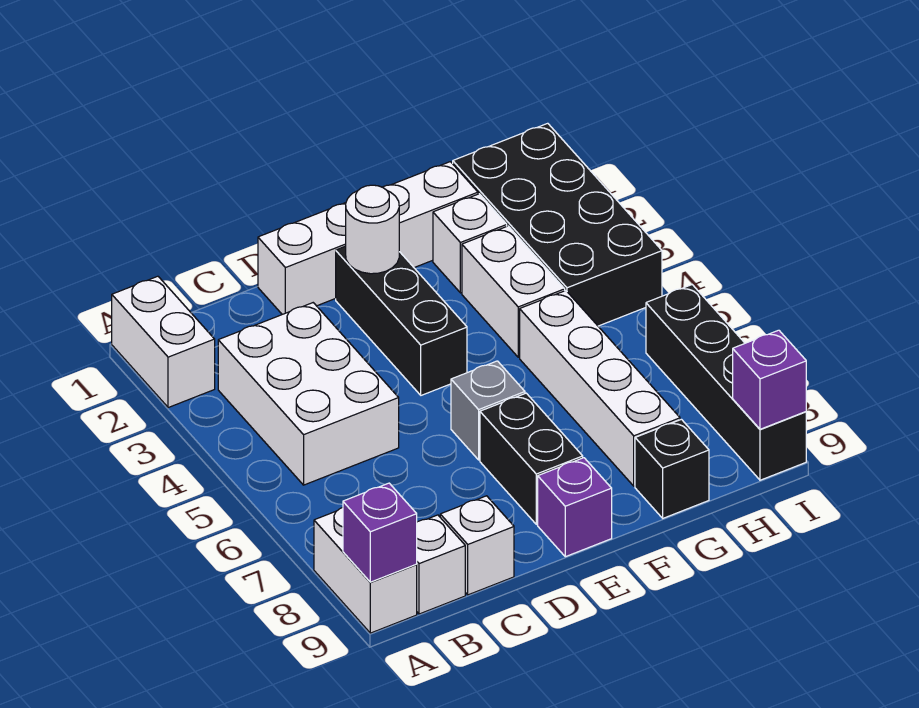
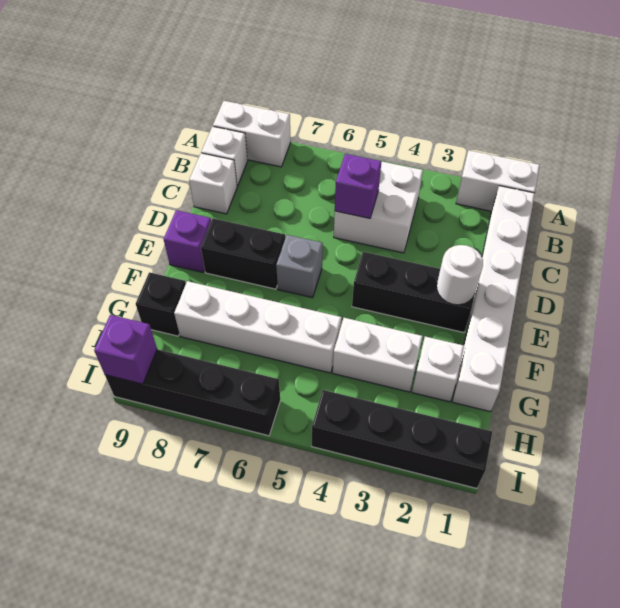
purple brick A9 level 2 -> purple brick C5 level 2
white brick B3:C5 level 1 -> white brick B4:C5 level 1
white brick D1:G1 level 1 -> white brick B1:G1 level 1
black brick H1:I4 level 1 -> black brick I1:I4 level 1

